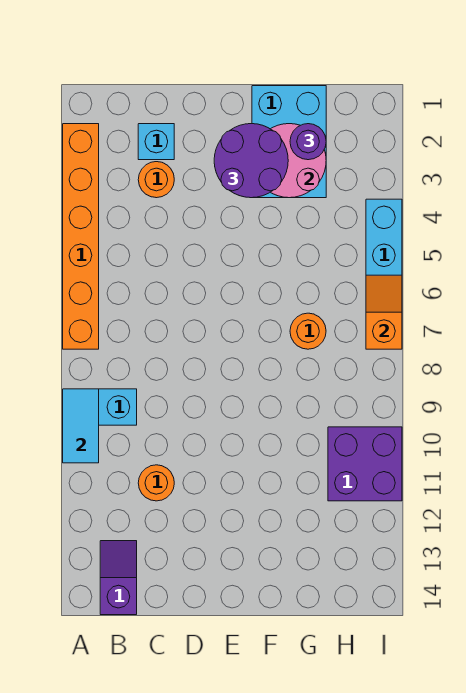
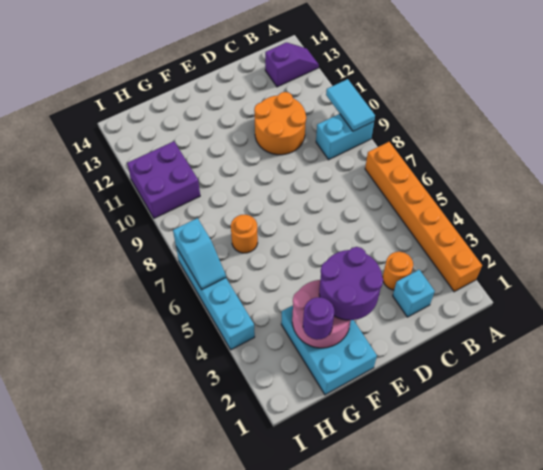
purple slope B13:B14 level 1 top 14 -> purple slope A13:B13 level 1 top B
orange round brick C11 level 1 -> orange round brick C10:D11 level 1
orange slope I6:I7 level 2 top 7 -> cyan slope I6:I7 level 2 top 7

